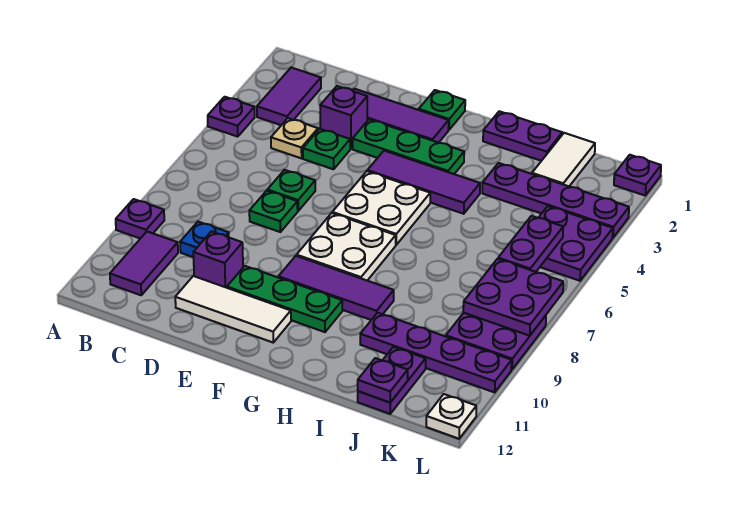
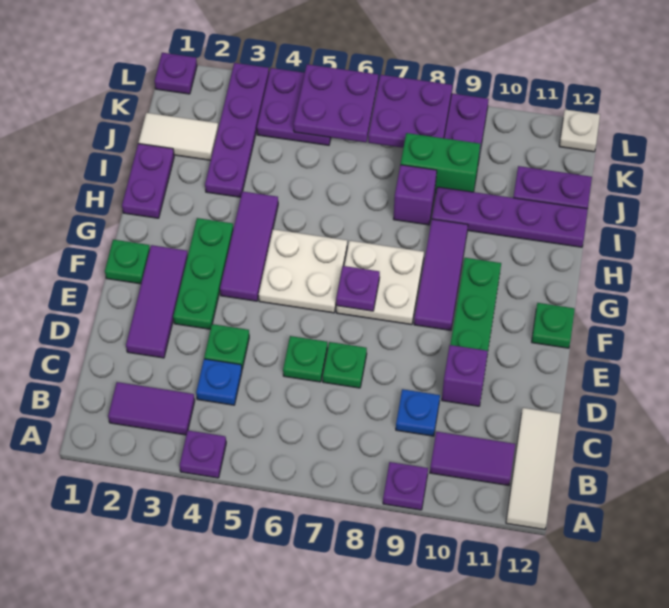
tan plate C4 level 1 -> blue plate C4 level 1
purple brick D3 level 1 -> purple brick I8 level 1
white tile D11:F11 level 1 -> white tile A12:C12 level 1
none -> green plate F12 level 1
purple plate I10:L10 level 1 -> purple plate I9:I12 level 1
none -> green brick J8:J9 level 1
purple plate J12 level 2 -> purple plate F7 level 2
purple plate K5:K6 level 2 -> purple plate K5:L6 level 2

